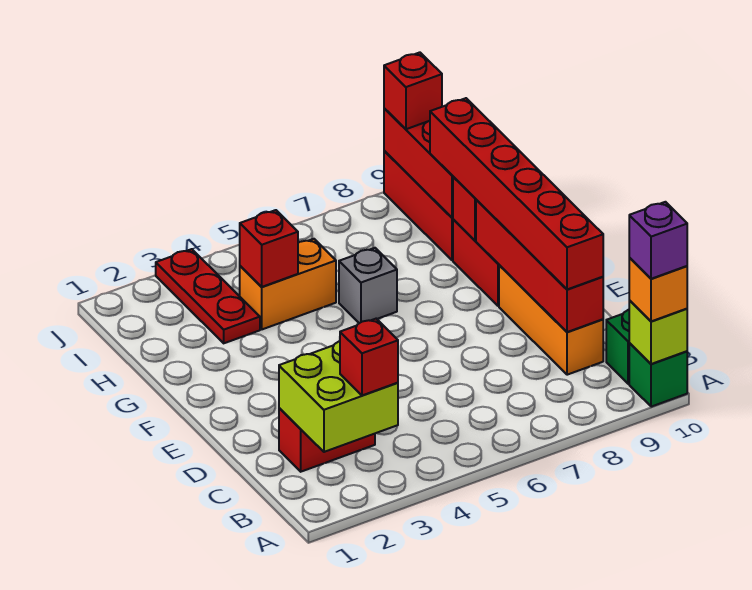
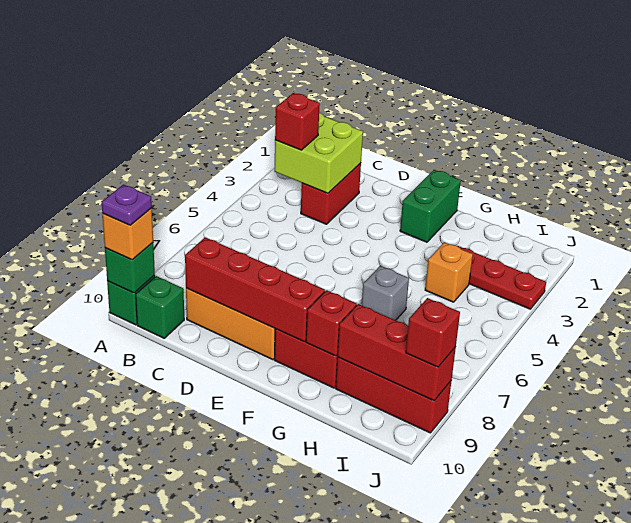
lime brick A10 level 2 -> green brick A10 level 2
purple brick A10 level 4 -> purple plate A10 level 4
red brick C9:H9 level 3 -> none
none -> green brick F1:F2 level 1
orange brick H4:H5 level 1 -> orange brick H4 level 1
red brick H4 level 2 -> none

